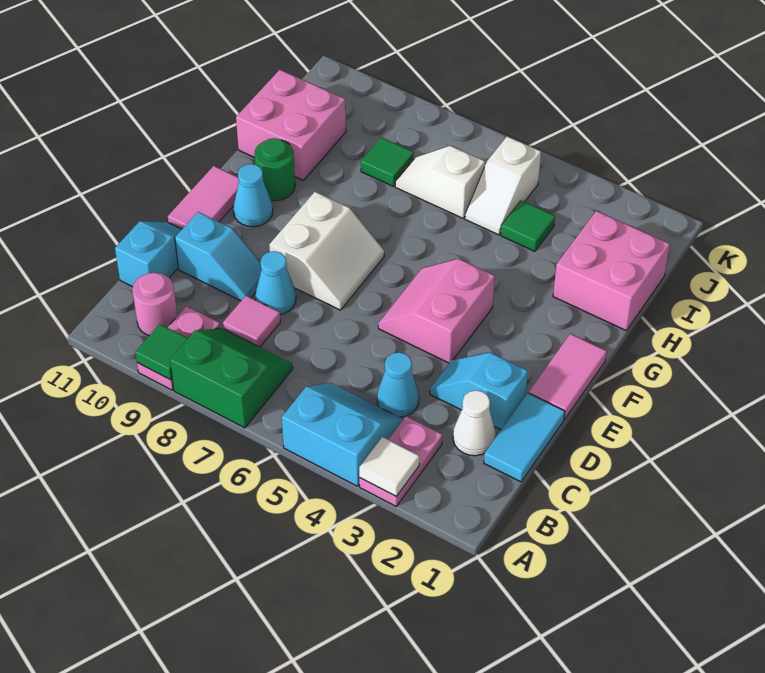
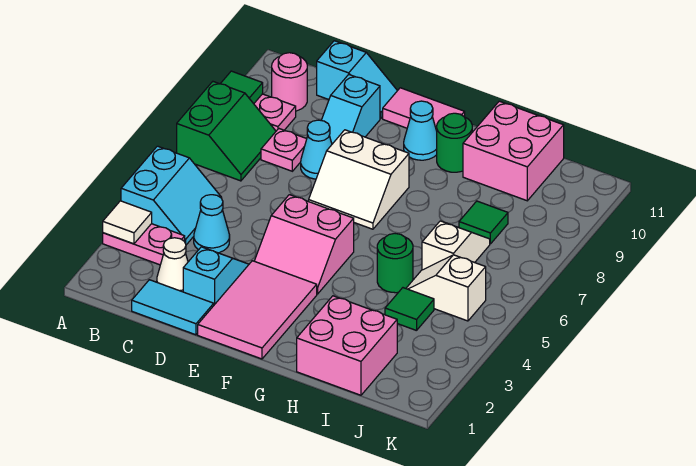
pink tile C8 level 1 -> pink plate C8 level 1
pink tile E1:F1 level 1 -> pink tile E1:F3 level 1
pink slope E4:F5 level 1 top 4 -> pink slope E4:F5 level 1 top 5
none -> green round brick H5 level 1

